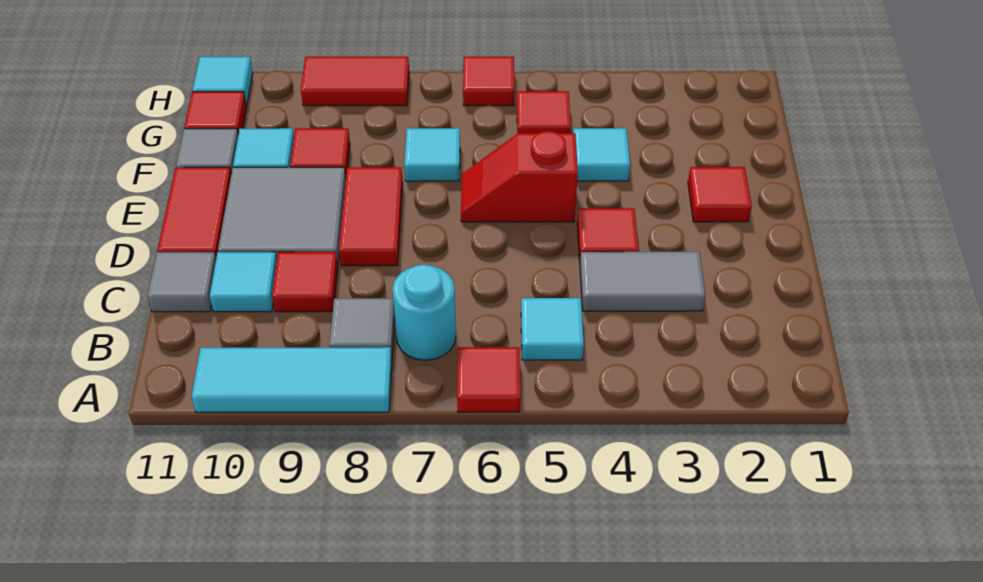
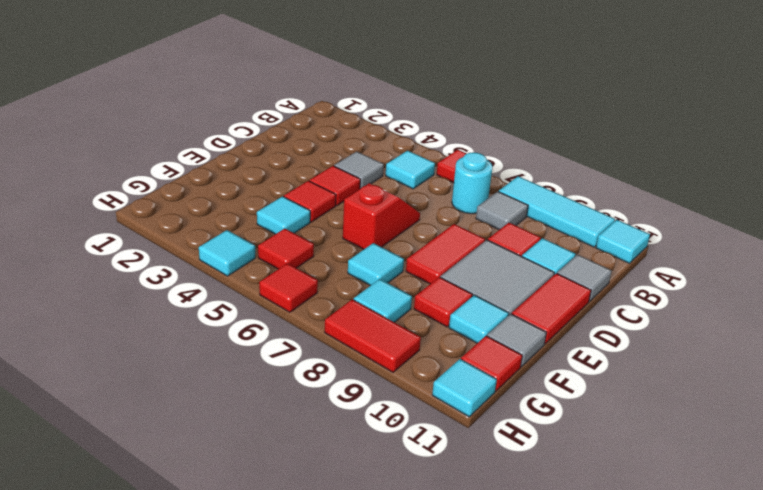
none -> cyan tile A11 level 1
grey tile C3:C4 level 1 -> grey tile C4 level 1
red tile E2 level 1 -> red tile E4 level 1
red slope E5:E6 level 1 top 5 -> red slope D6:E6 level 1 top E
none -> cyan tile G8 level 1
none -> cyan tile H4 level 1

